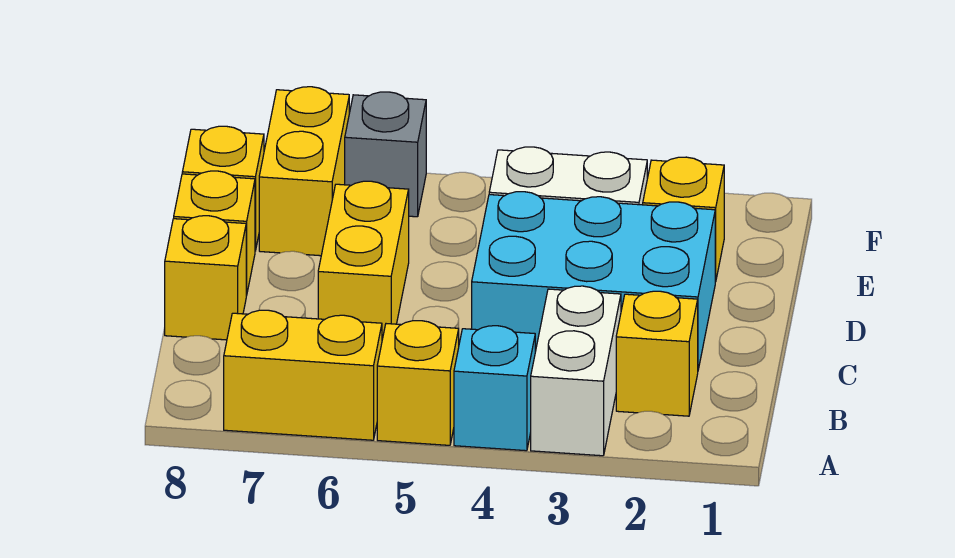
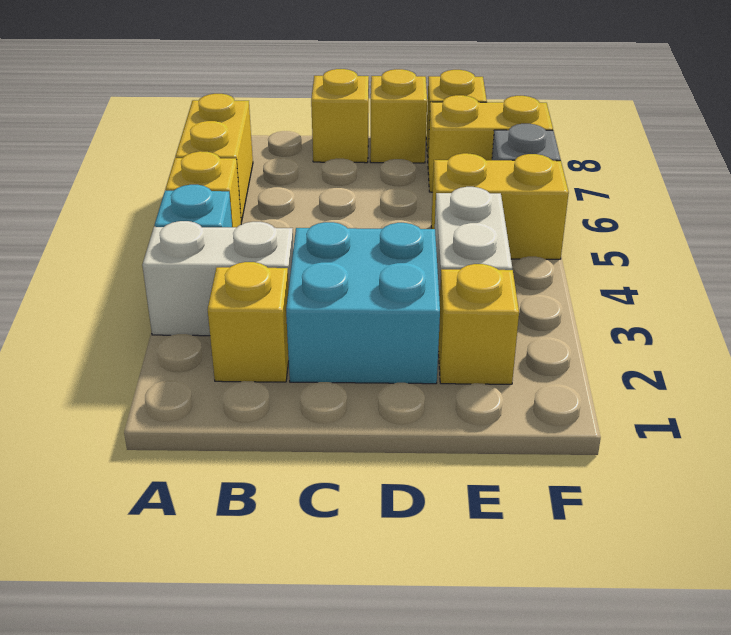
cyan brick C2:D4 level 1 -> cyan brick C2:D3 level 1
yellow brick C6:D6 level 1 -> yellow brick E5:F5 level 1

